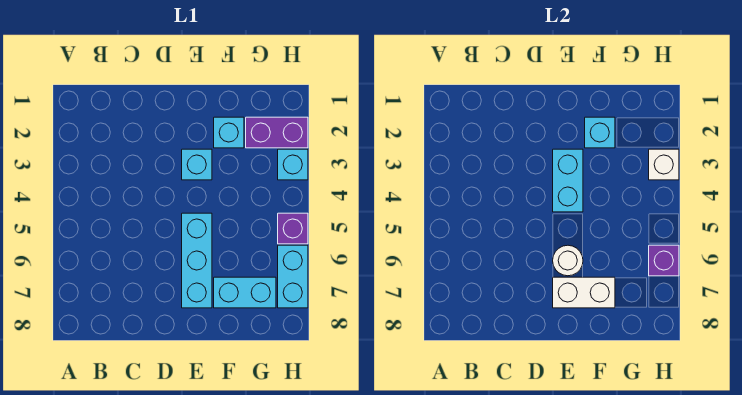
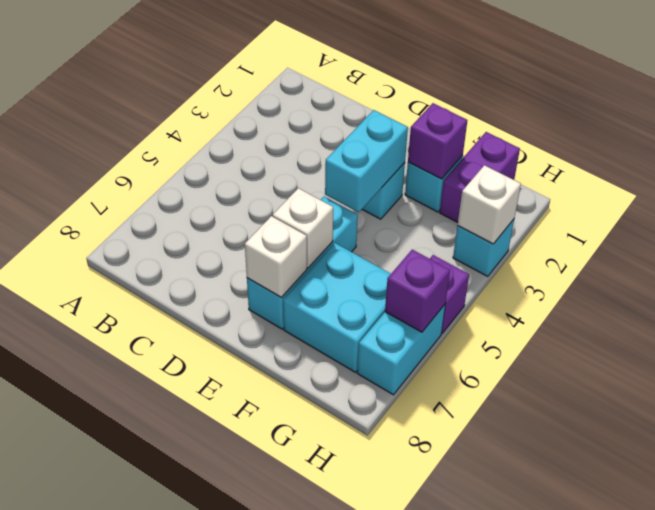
white round brick E6 level 2 -> white brick E6 level 2
white brick E7:F7 level 2 -> white brick E7 level 2
cyan brick F2 level 2 -> purple brick F2 level 2
cyan brick F7:G7 level 1 -> cyan brick F6:G7 level 1
purple brick G2:H2 level 1 -> purple brick G1:G2 level 1

